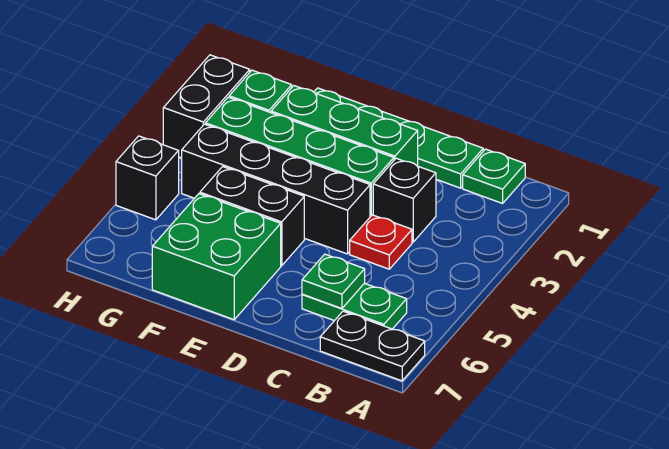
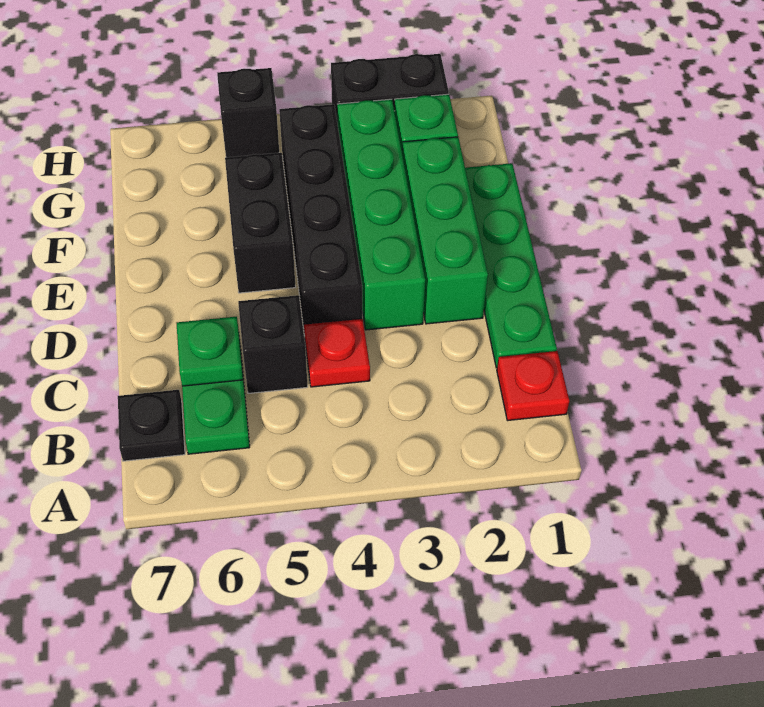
black plate A7:B7 level 1 -> black plate B7 level 1
green plate B1 level 1 -> red plate B1 level 1
black brick C3 level 1 -> black brick C5 level 1
green brick E6:F7 level 1 -> none

